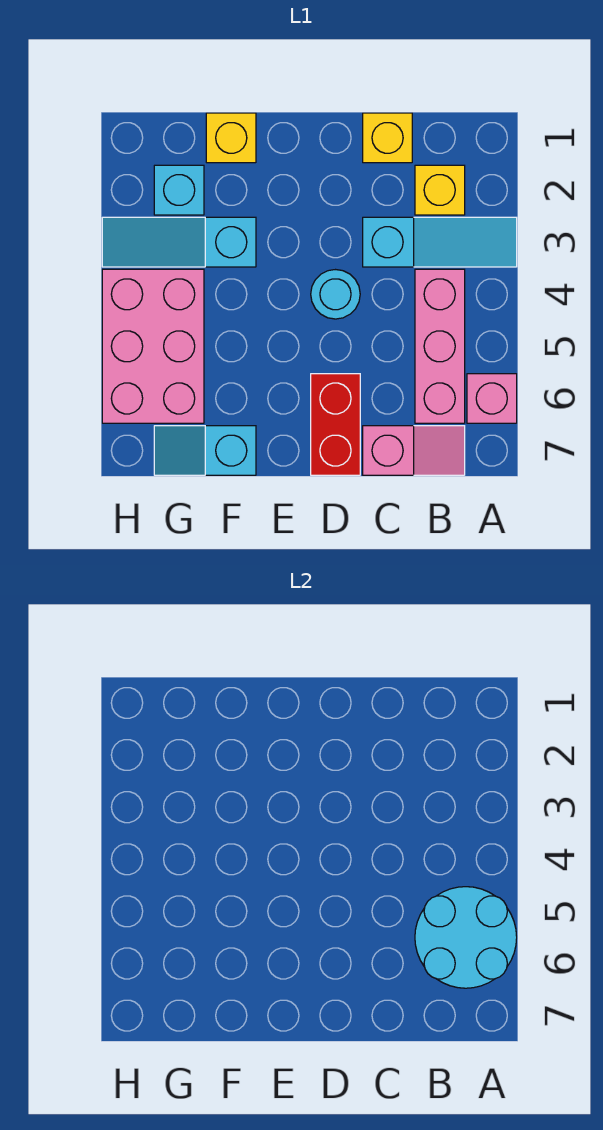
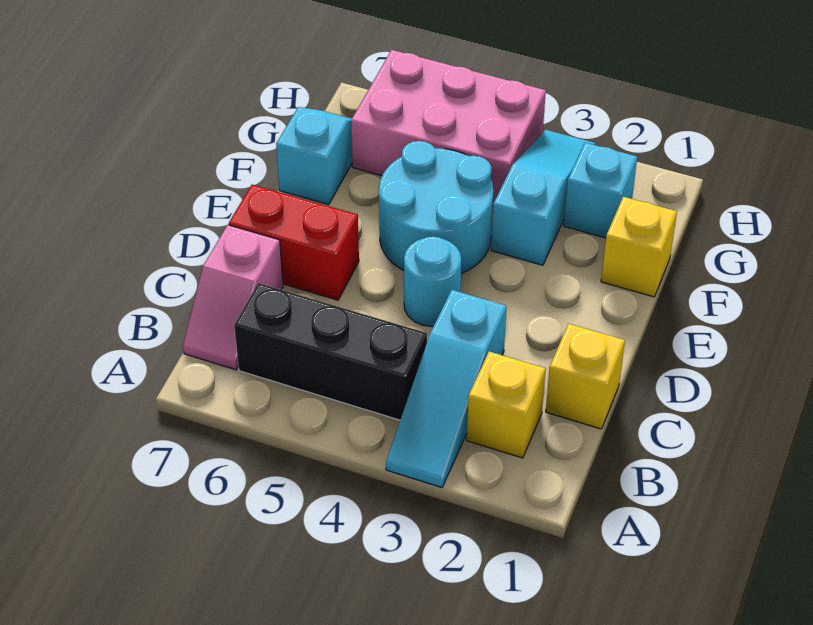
cyan round brick A5:B6 level 2 -> cyan round brick E4:F5 level 1
pink brick A6 level 1 -> none
pink brick B4:B6 level 1 -> black brick B4:B6 level 1

